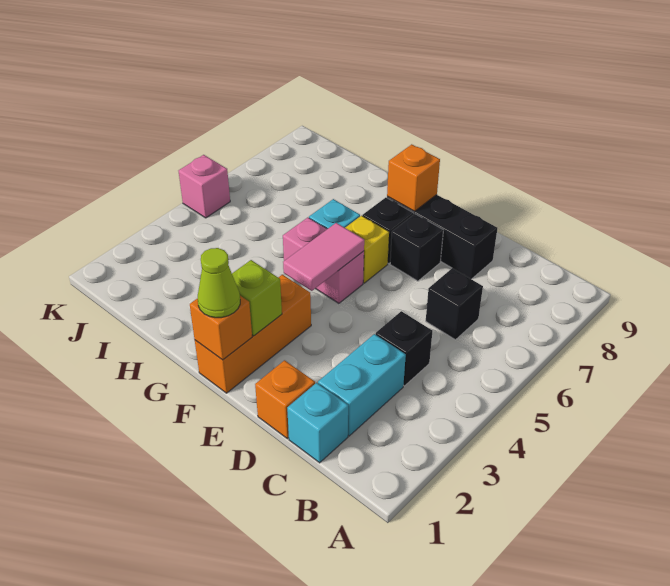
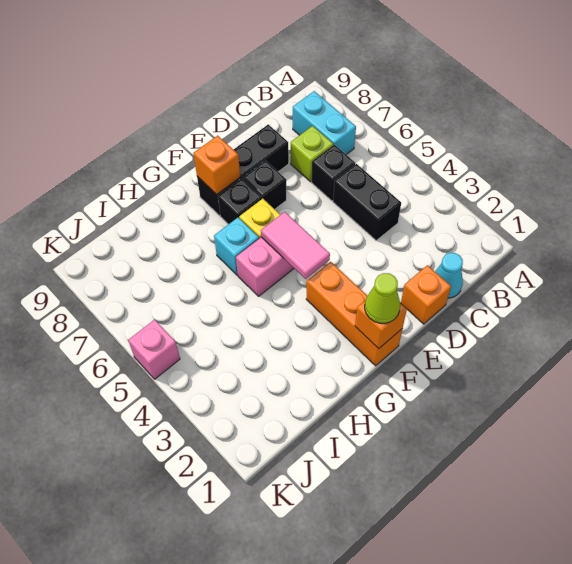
cyan brick C1 level 1 -> cyan cone C1 level 1
cyan brick C2:C3 level 1 -> cyan brick B7:B8 level 1
black brick C4 level 1 -> black brick C4:C5 level 1
lime brick F2 level 2 -> lime brick C7 level 1

